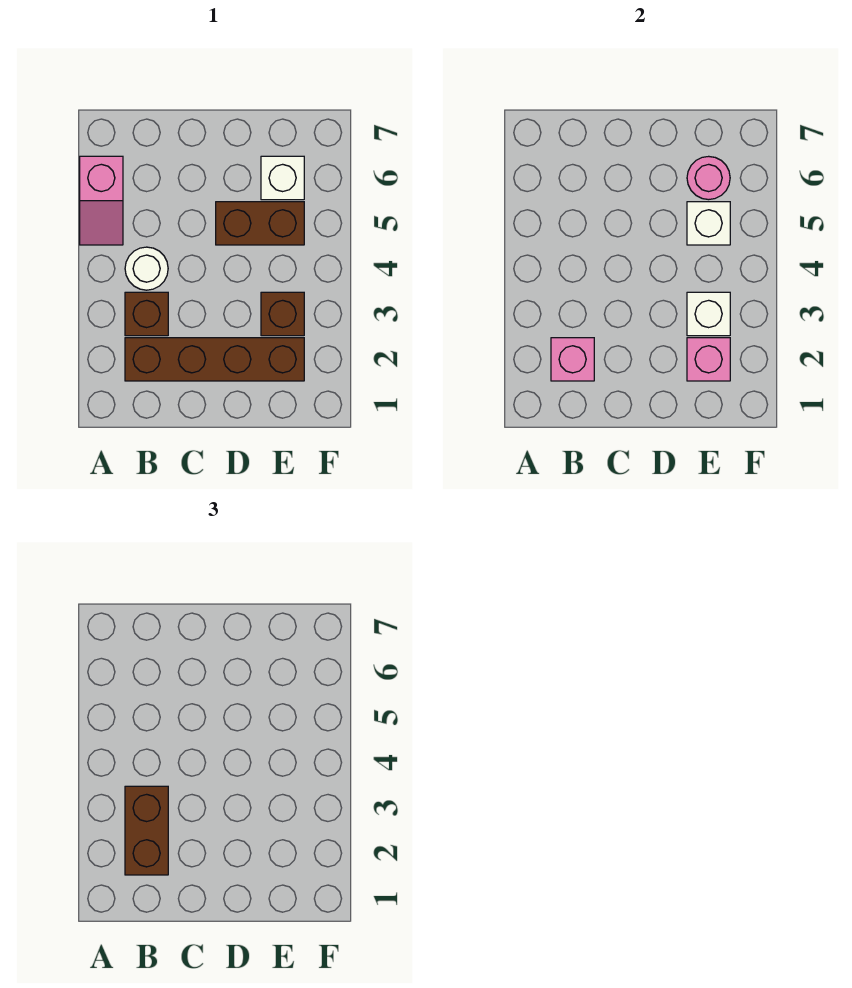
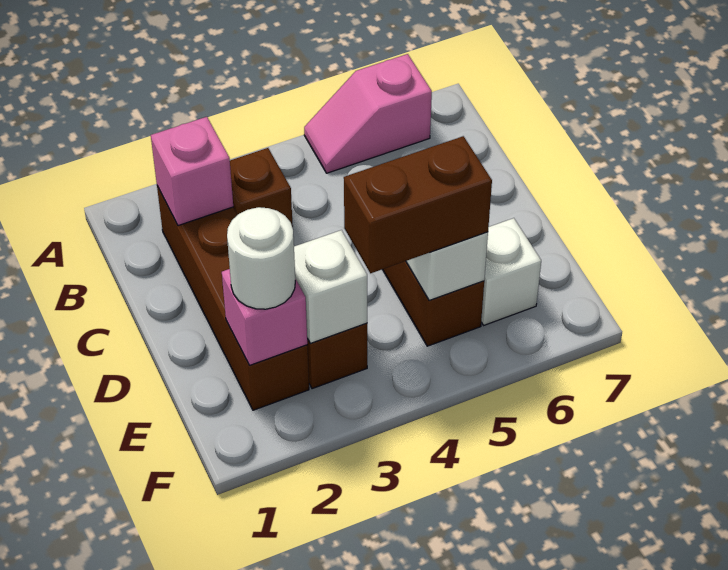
brown brick B2:B3 level 3 -> brown brick E4:E5 level 3
white round brick B4 level 1 -> white round brick E2 level 3
pink round brick E6 level 2 -> none

